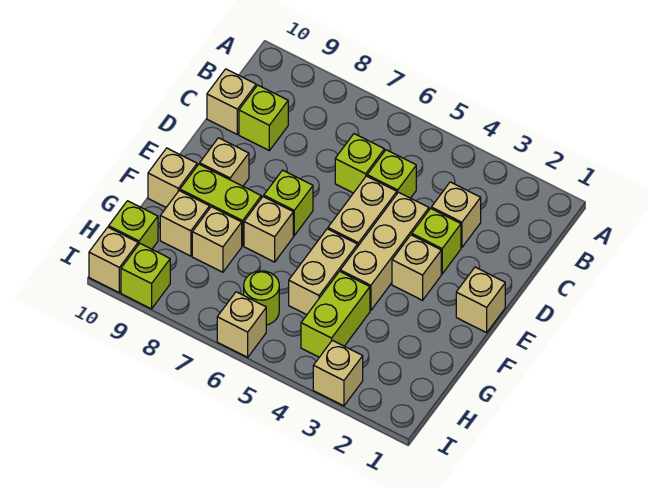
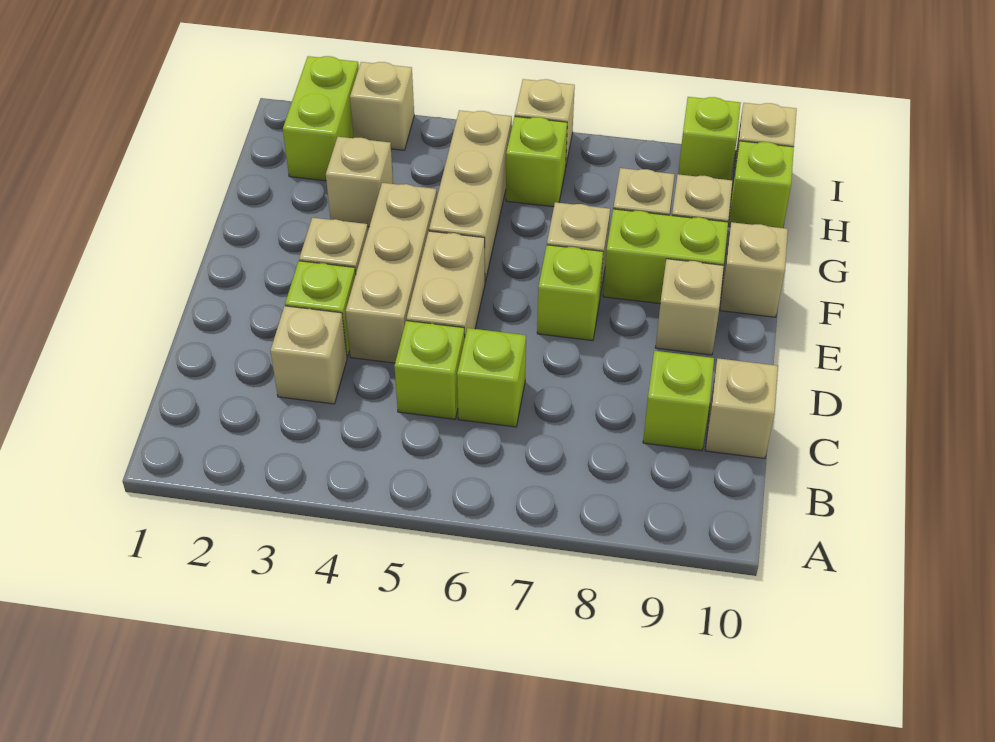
tan brick E1 level 1 -> tan brick G3 level 1
tan brick F5:G5 level 1 -> tan brick F5:H5 level 1
lime brick G4:H4 level 1 -> lime brick H2:I2 level 1
lime round brick H6 level 1 -> lime brick H6 level 1

